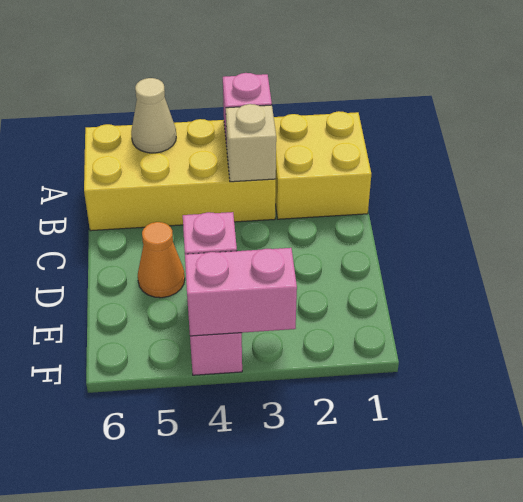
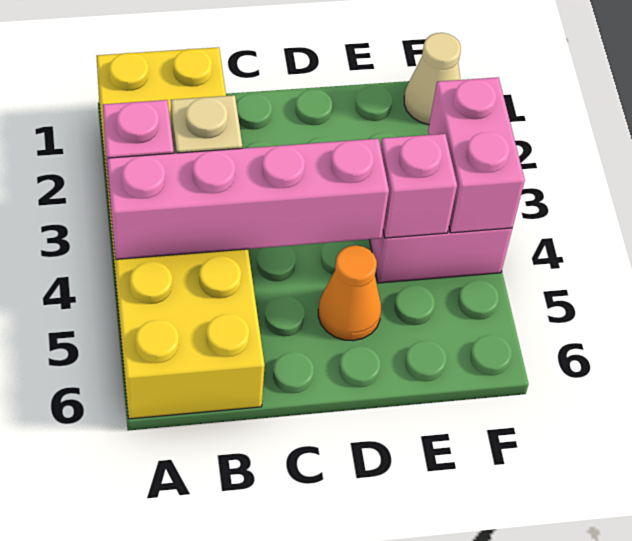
none -> pink brick A4:D4 level 2
tan cone A5 level 2 -> tan cone F1 level 1

